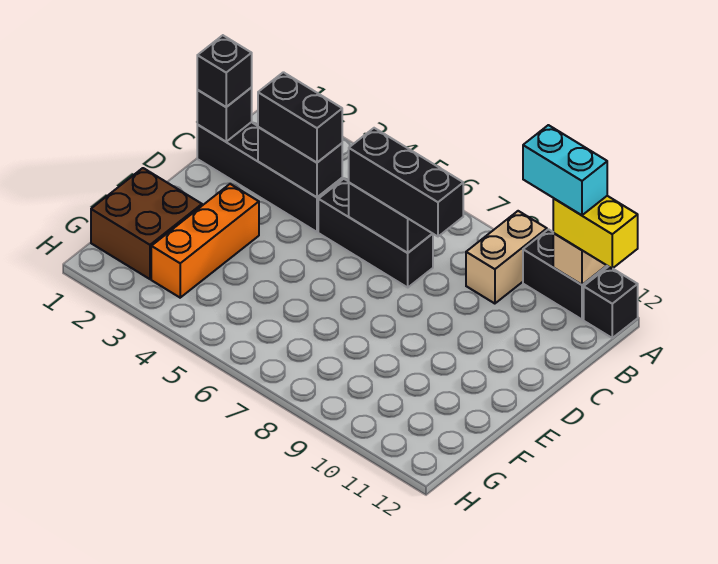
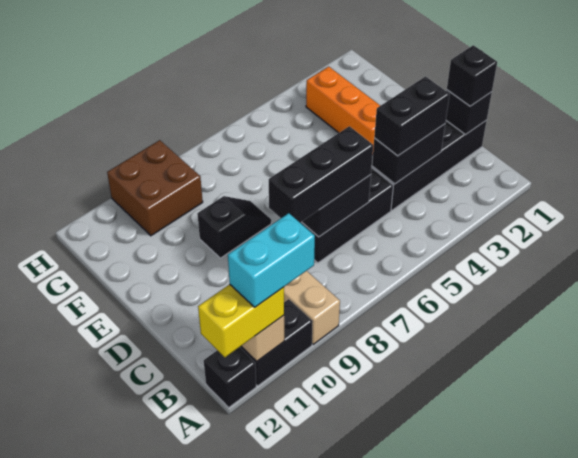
none -> black slope E8:E9 level 1 top 9
brown brick F1:G2 level 1 -> brown brick G9:H10 level 1

